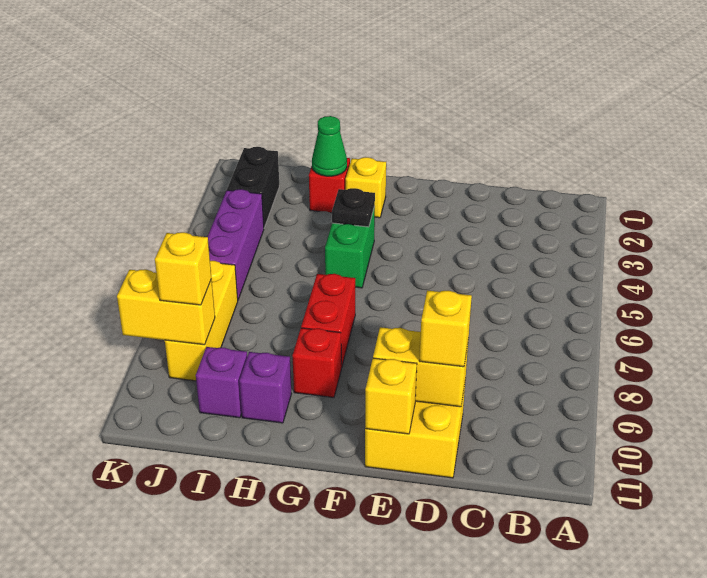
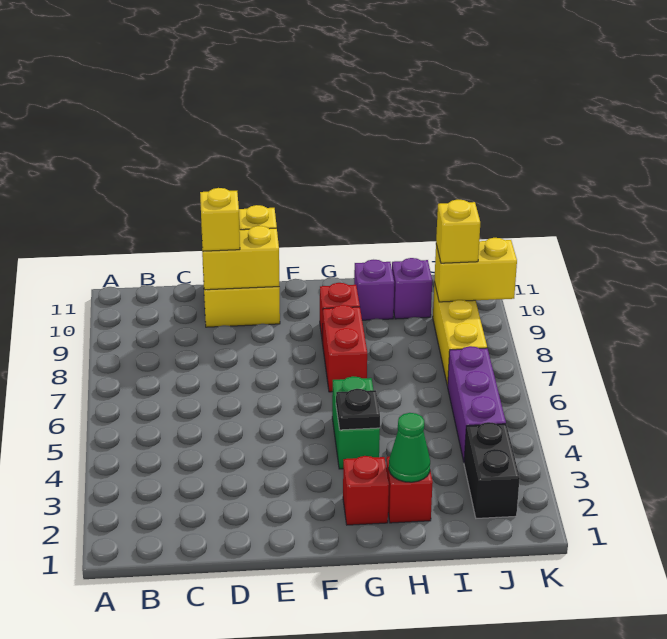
yellow brick G2 level 1 -> red brick G2 level 1

